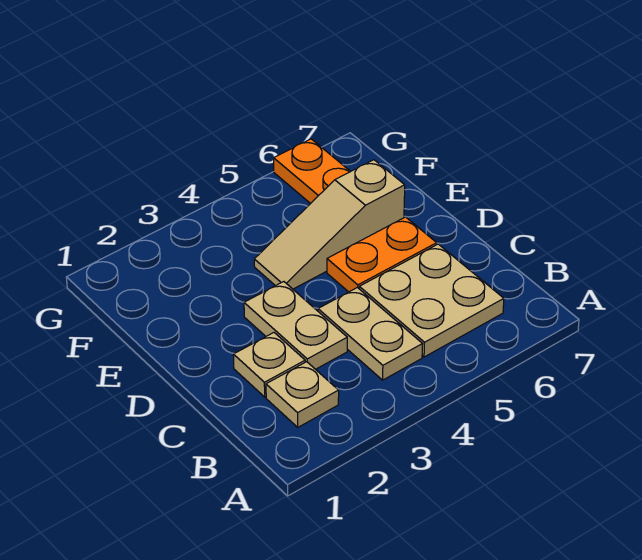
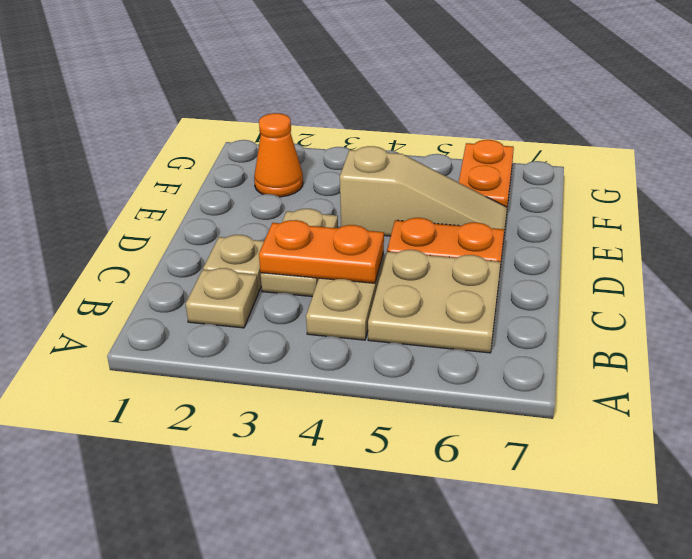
none -> orange plate C3:C4 level 2
tan slope E4:E6 level 1 top 6 -> tan slope E4:E6 level 1 top 4
none -> orange cone F2 level 1

